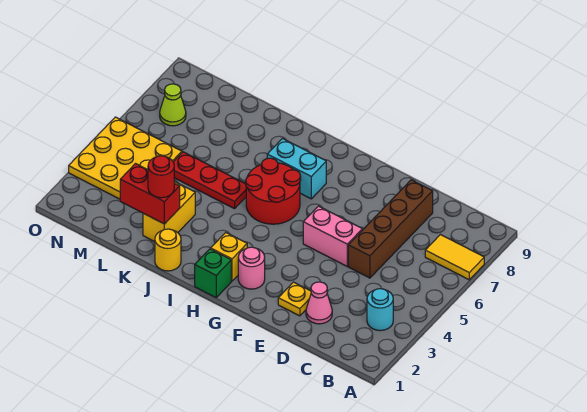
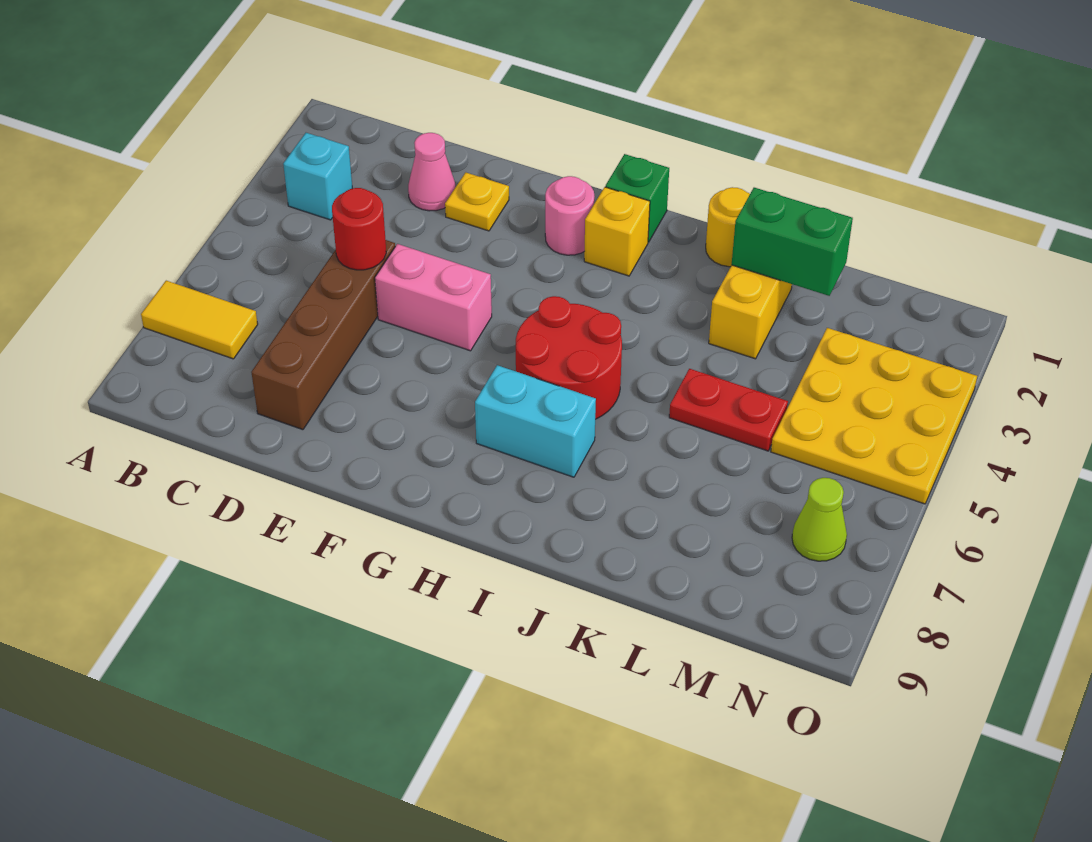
cyan round brick B3 level 1 -> cyan brick B3 level 1
red plate J5:L5 level 1 -> red plate K5:L5 level 1
red brick K2:L2 level 2 -> green brick K2:L2 level 2
red round brick K2 level 3 -> red round brick D5 level 2

